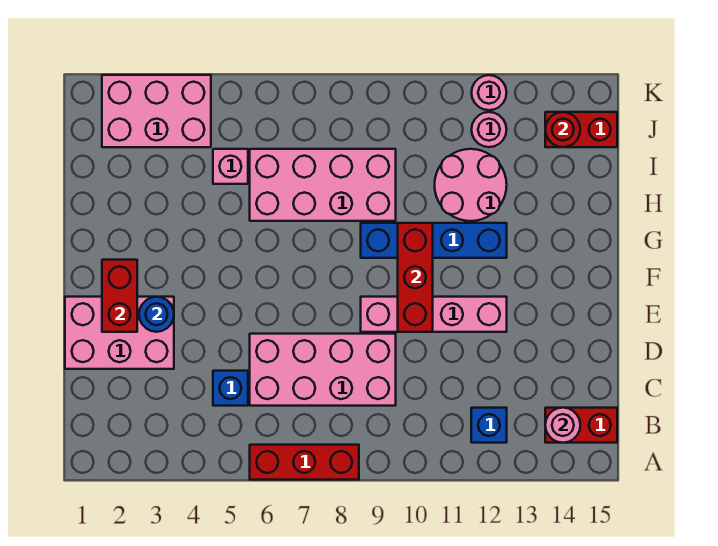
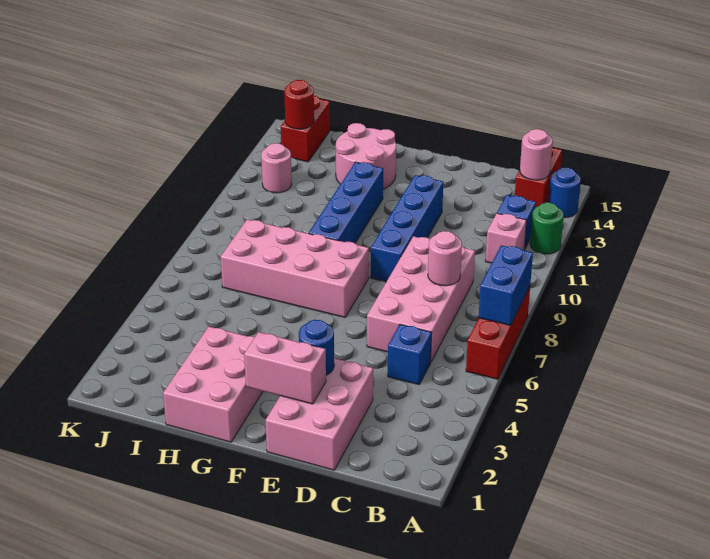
none -> blue brick A7:A8 level 2
none -> green round brick A12 level 1
none -> blue round brick A14 level 1
red brick E2:F2 level 2 -> pink brick E2:F2 level 2
pink brick E9:E12 level 1 -> blue brick E9:E12 level 1
red brick E10:G10 level 2 -> none
pink brick H6:I9 level 1 -> pink brick F7:I8 level 1
pink round brick H11:I12 level 1 -> pink round brick G13:H14 level 1
pink brick I5 level 1 -> pink brick B11 level 1
pink brick J2:K4 level 1 -> pink brick G1:H3 level 1
pink round brick K12 level 1 -> pink round brick C8 level 2

